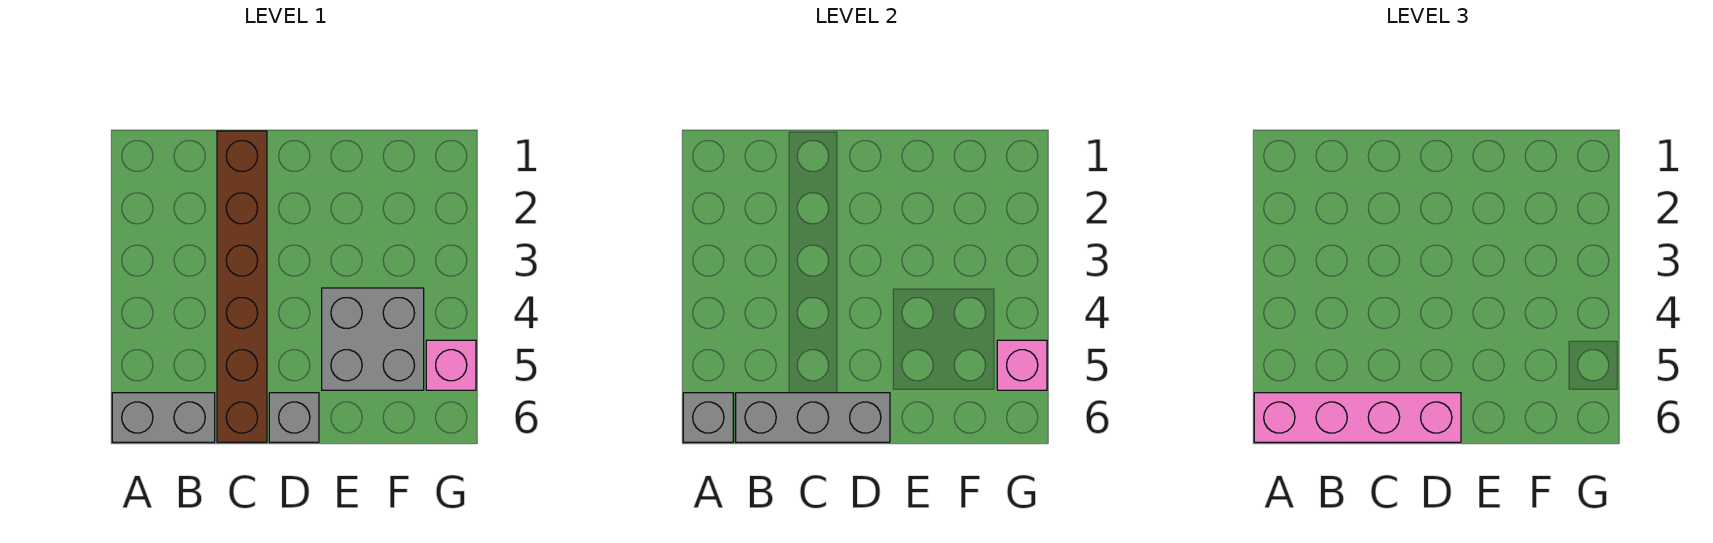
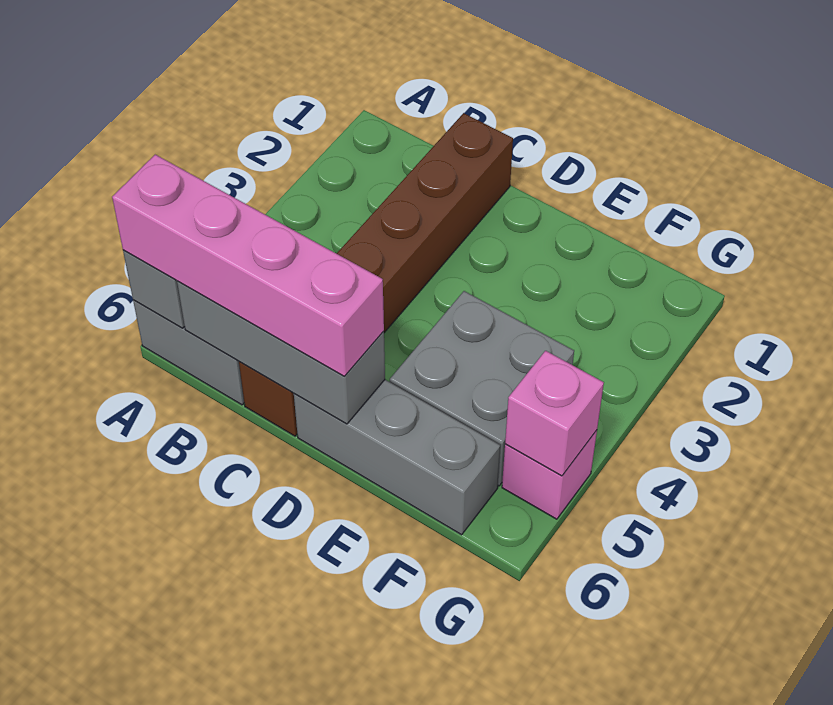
grey brick D6 level 1 -> grey brick D6:F6 level 1

